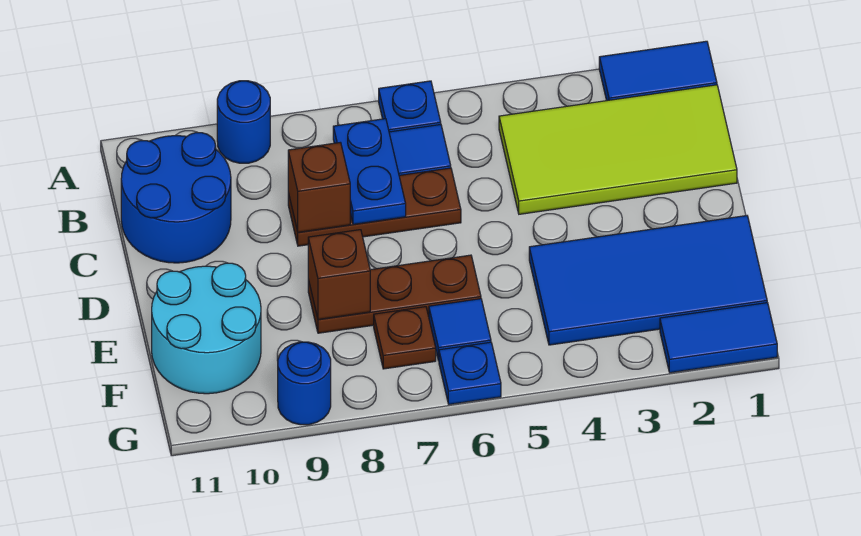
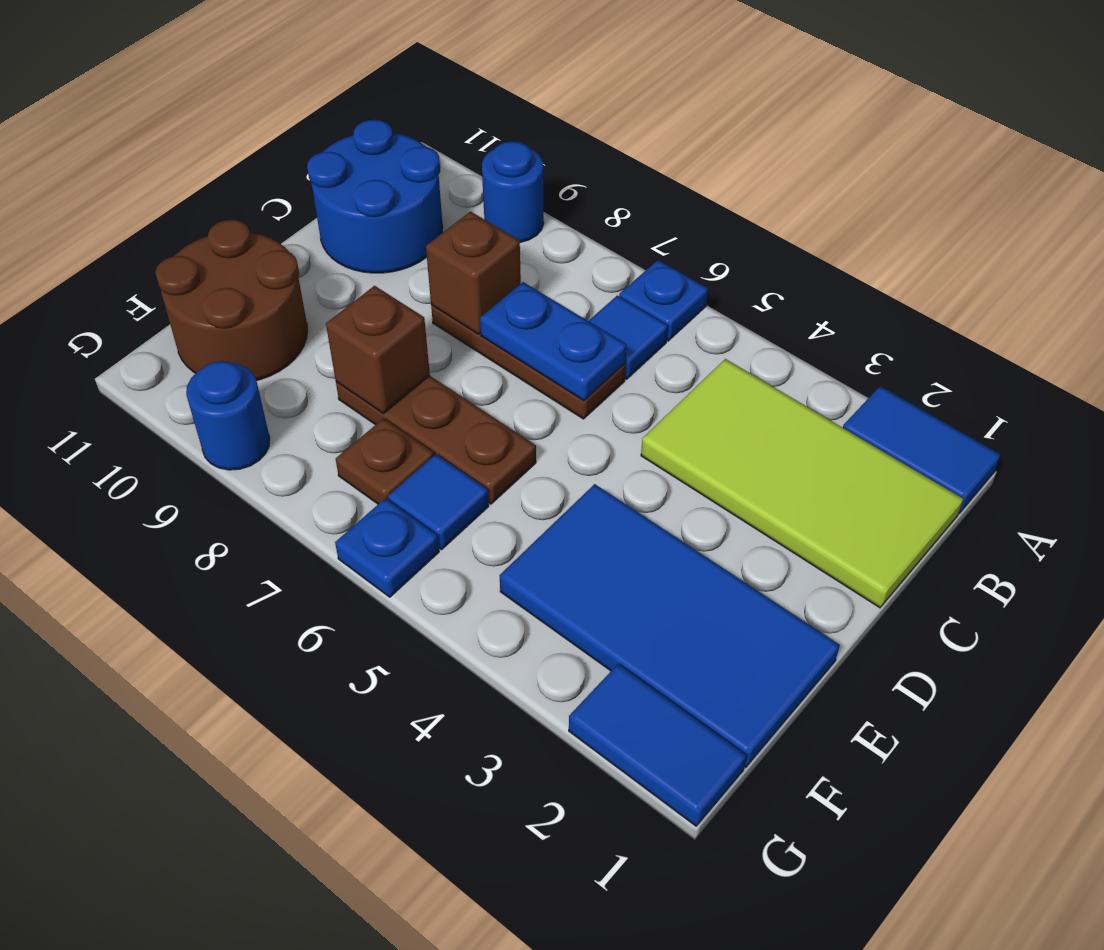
blue plate B7:C7 level 2 -> blue plate C6:C7 level 2
cyan round brick E10:F11 level 1 -> brown round brick E10:F11 level 1

